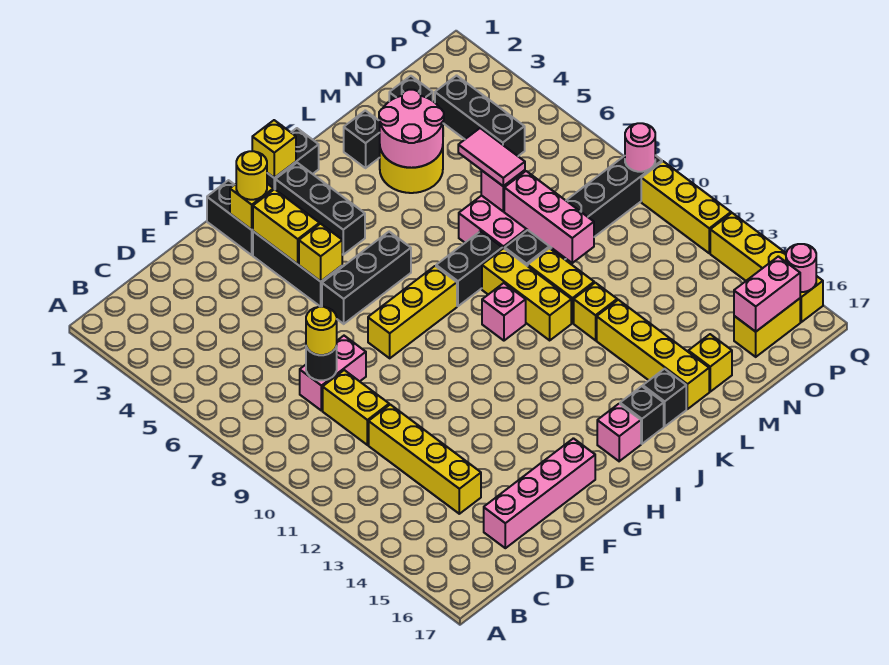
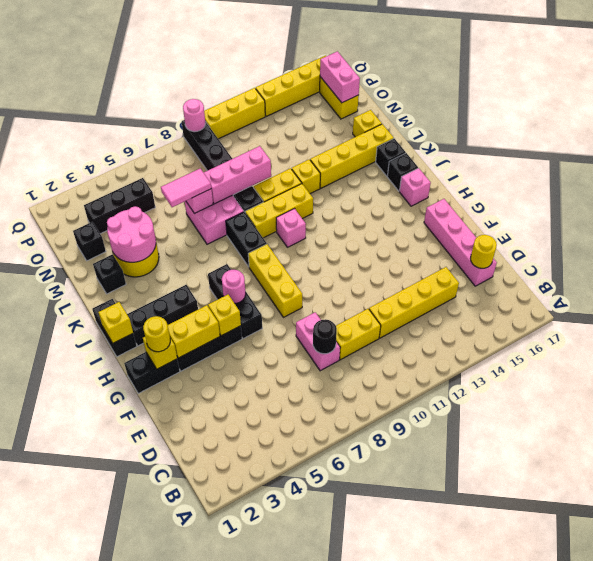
yellow round brick D8 level 3 -> yellow round brick D16 level 2
pink round brick Q16 level 2 -> pink round brick H6 level 2

